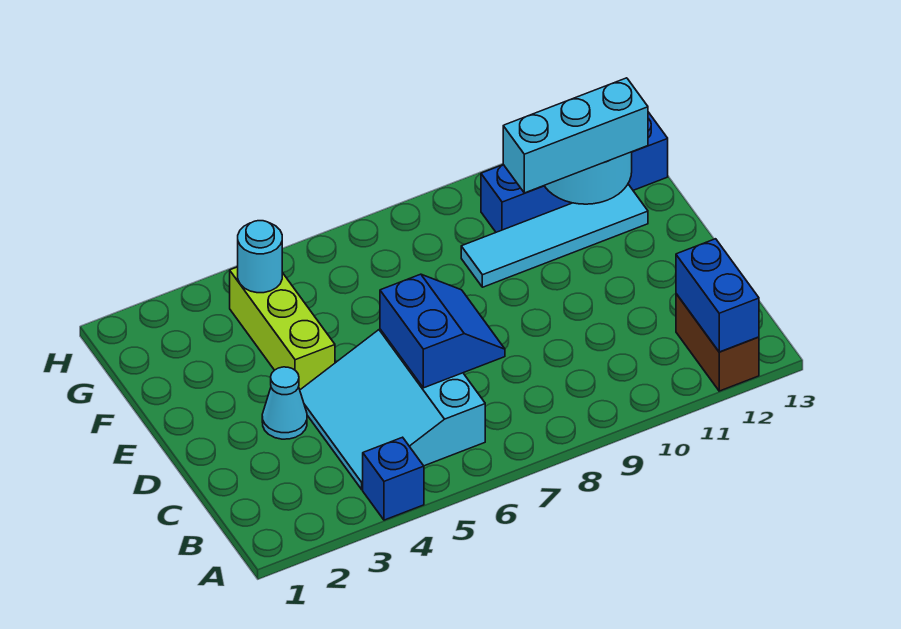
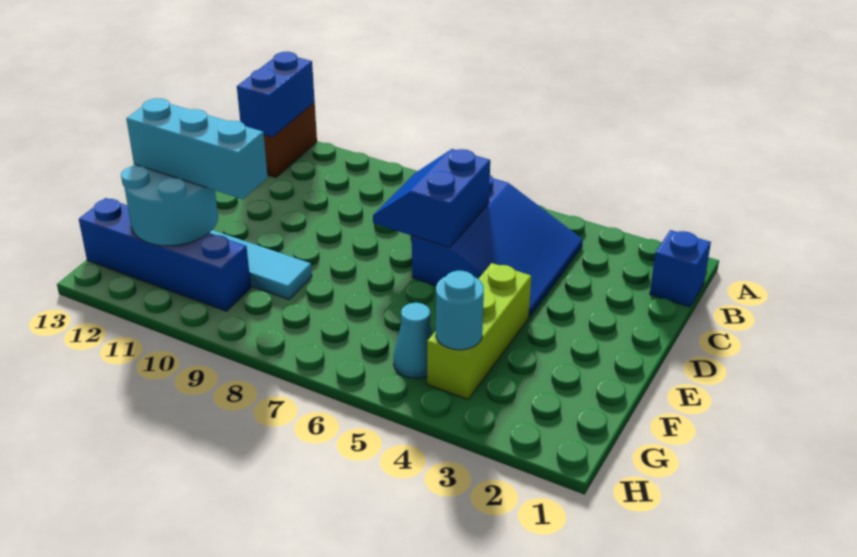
blue brick A4 level 1 -> blue brick B1 level 1
cyan slope B4:D6 level 1 top 6 -> blue slope B4:D6 level 1 top 6
cyan cone D3 level 1 -> cyan cone G5 level 1

